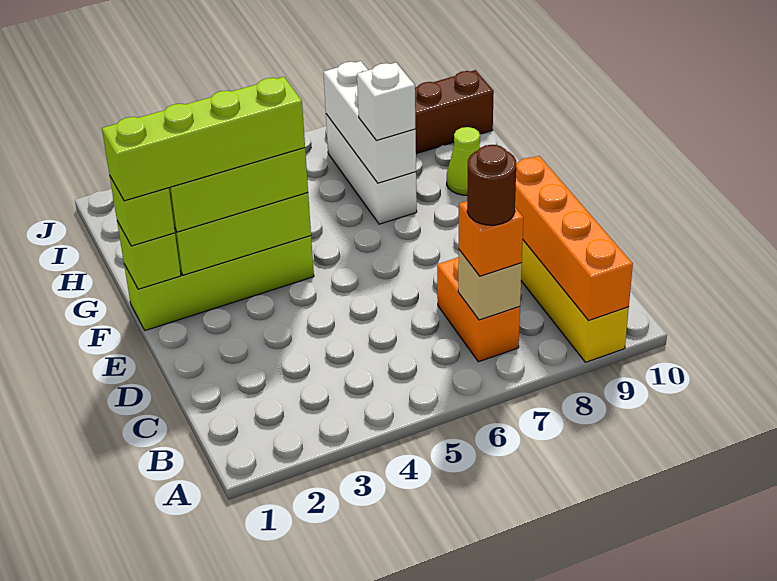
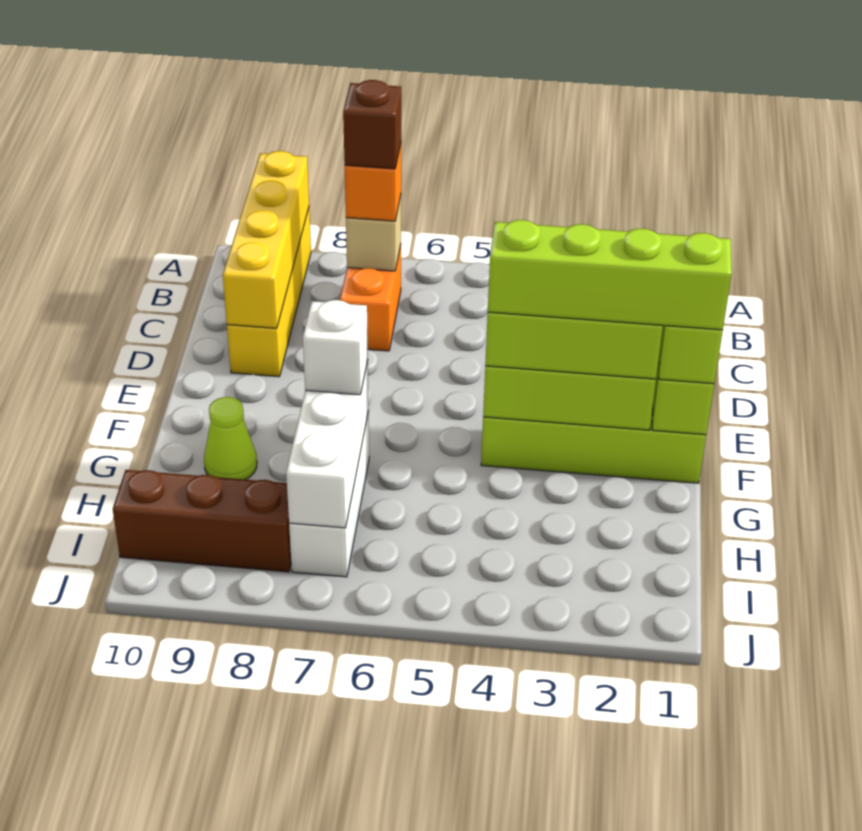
orange brick A9:D9 level 2 -> yellow brick A9:D9 level 2
brown round brick B7 level 4 -> brown brick B7 level 4

